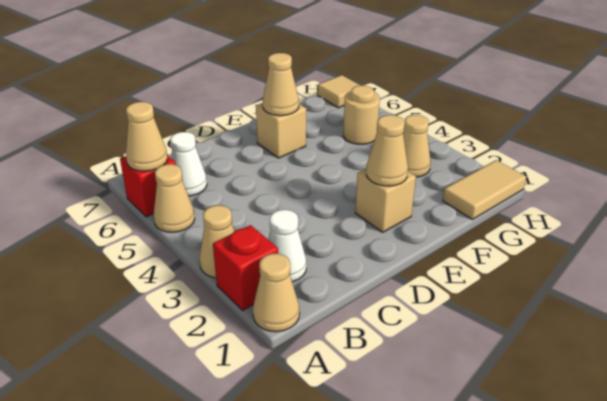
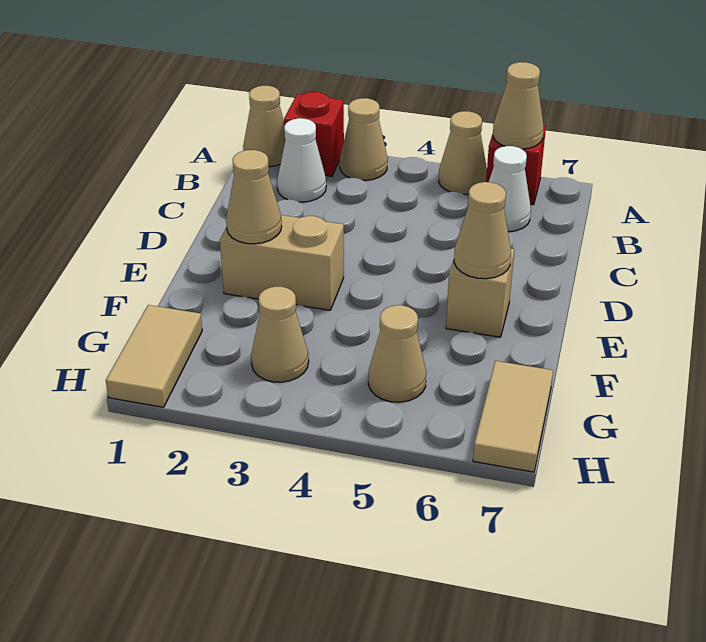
tan brick E2 level 1 -> tan brick E2:E3 level 1
tan round brick G5 level 1 -> tan cone G5 level 1
tan tile H7 level 1 -> tan tile G7:H7 level 1

